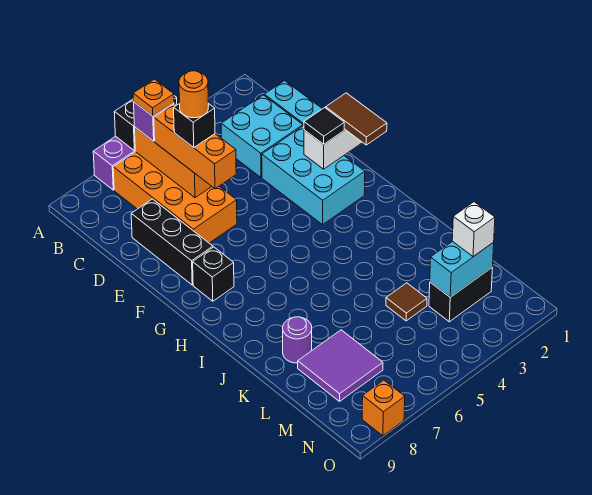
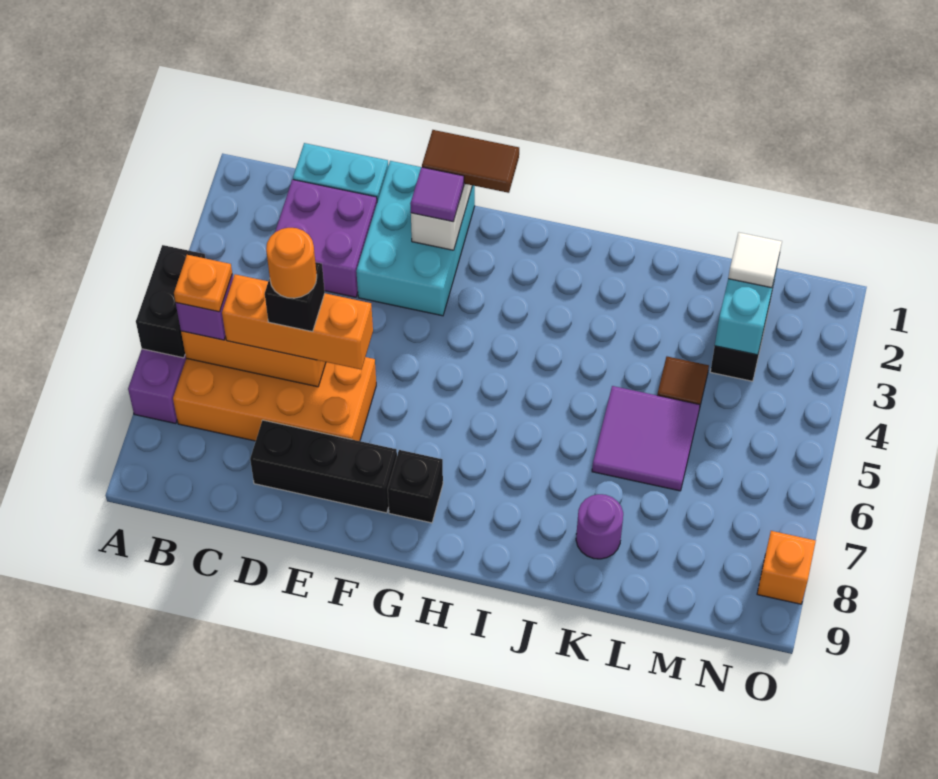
cyan brick C2:D3 level 1 -> purple brick C2:D3 level 1
cyan brick E2:G3 level 1 -> cyan brick E1:F3 level 1
black tile F2 level 3 -> purple tile F2 level 3
purple tile L7:M8 level 1 -> purple tile K5:L6 level 1
white brick M2 level 3 -> white tile M2 level 3

